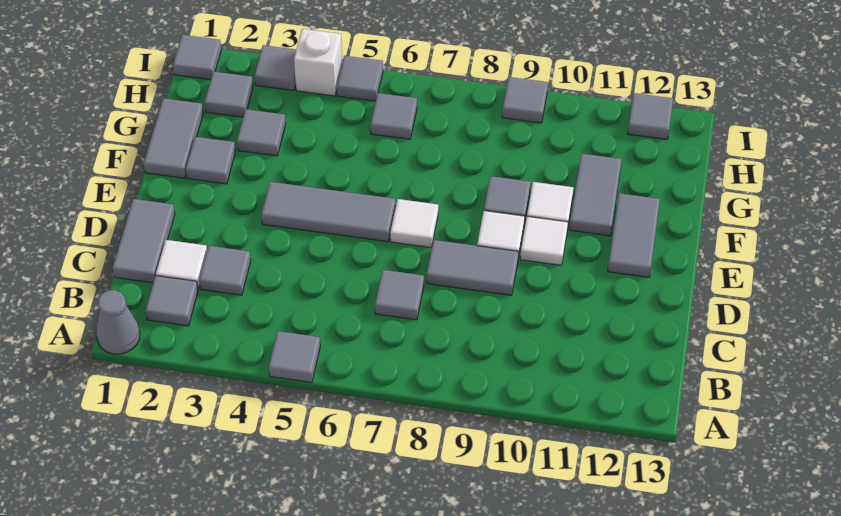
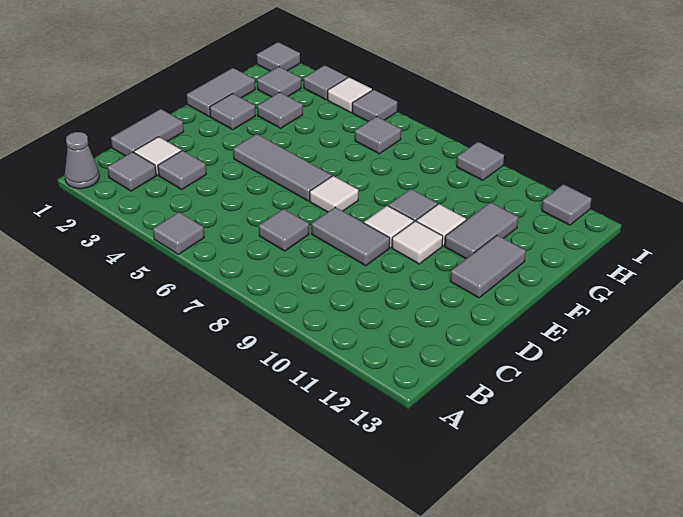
white brick I4 level 1 -> white tile I4 level 1

